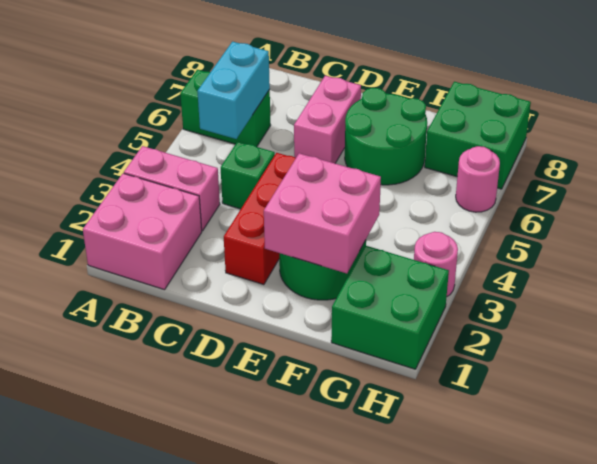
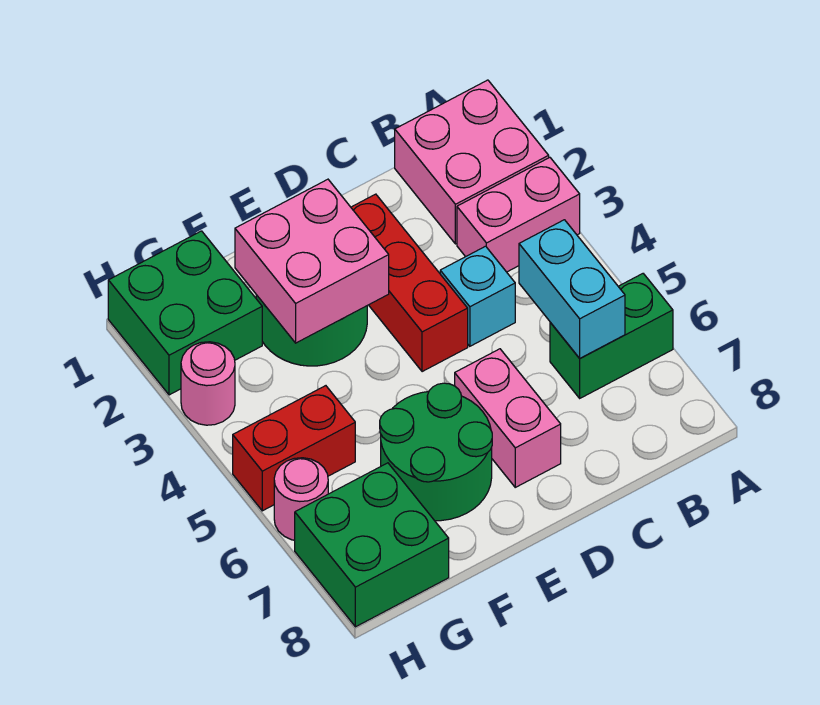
green brick C4 level 1 -> cyan brick C4 level 1
none -> red brick G5:H5 level 1

